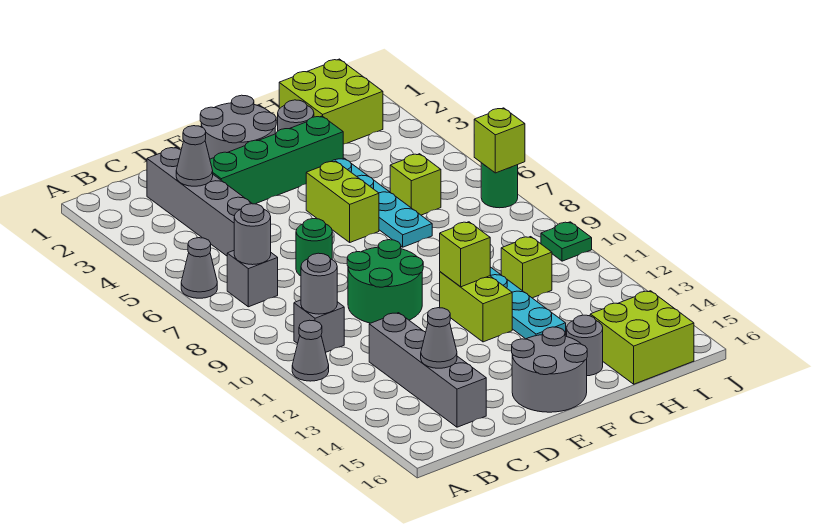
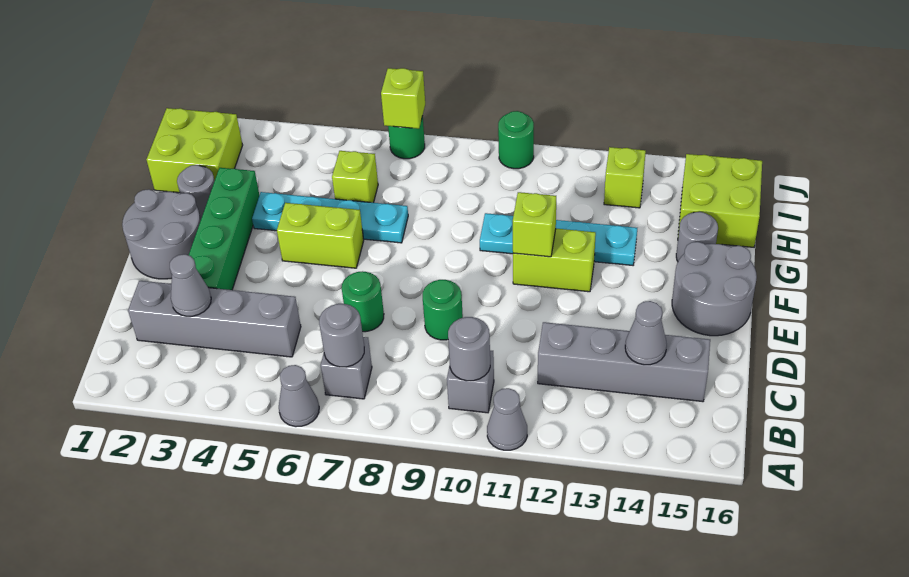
green round brick D9:E10 level 1 -> green round brick D9 level 1
lime brick H11 level 1 -> lime brick I13 level 1
green plate J10 level 1 -> green round brick J10 level 1

